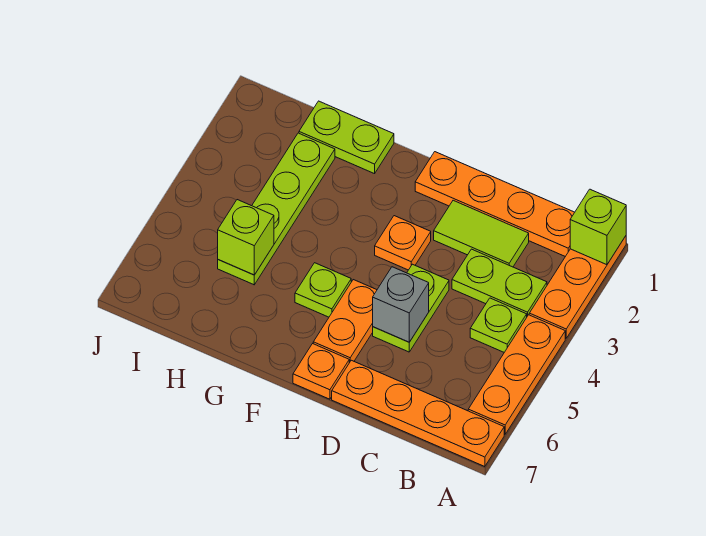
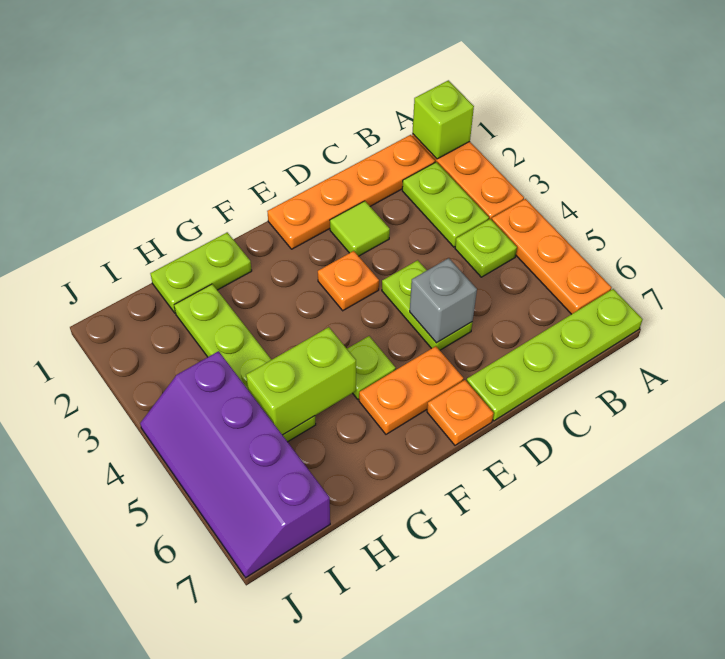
orange plate A7:D7 level 1 -> lime plate A7:D7 level 1
lime plate B3:C3 level 1 -> lime plate B2:B3 level 1
lime tile C2:D2 level 1 -> lime tile D2 level 1
orange plate E5:E6 level 1 -> orange plate E6:F6 level 1
lime brick H5 level 2 -> lime brick G5:H5 level 2
none -> purple slope I4:J7 level 1 top I

